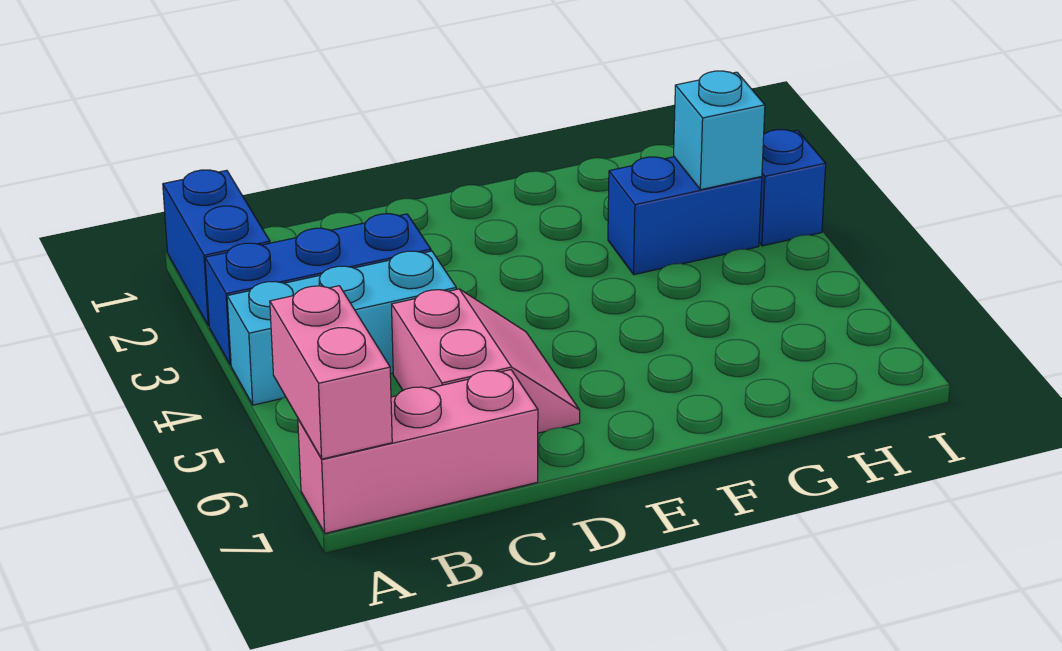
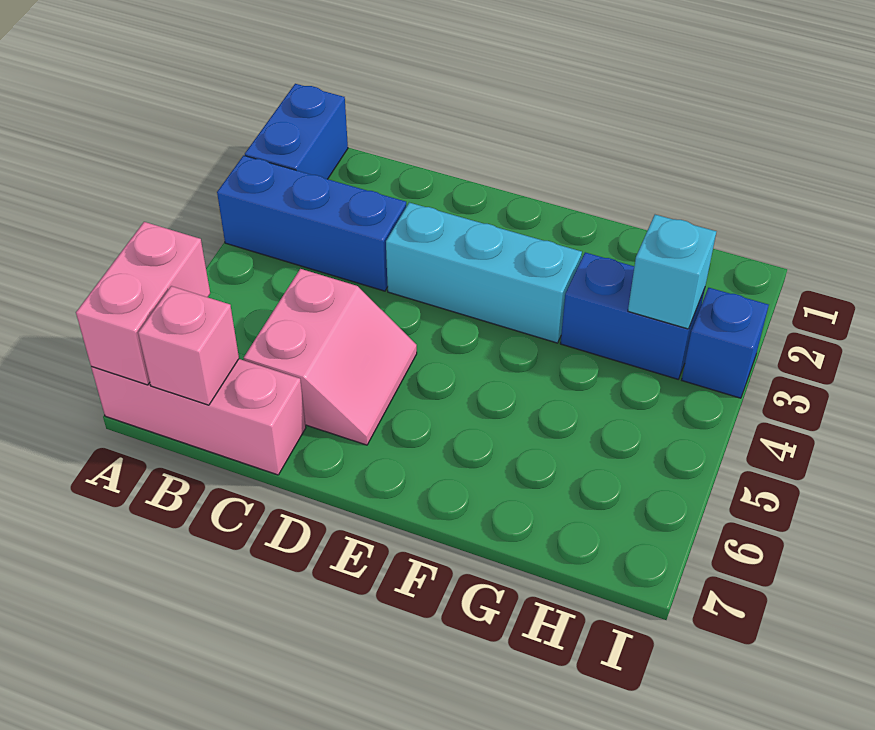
cyan brick A4:C4 level 1 -> cyan brick D3:F3 level 1
none -> pink brick B7 level 2

